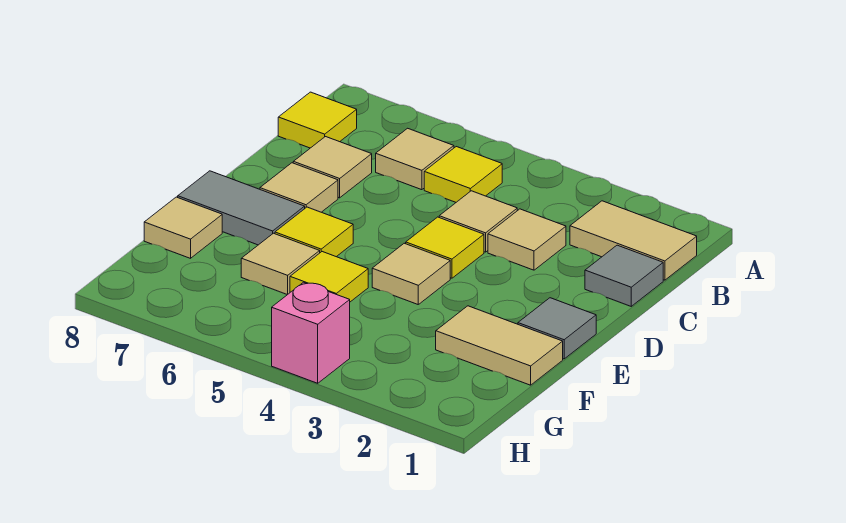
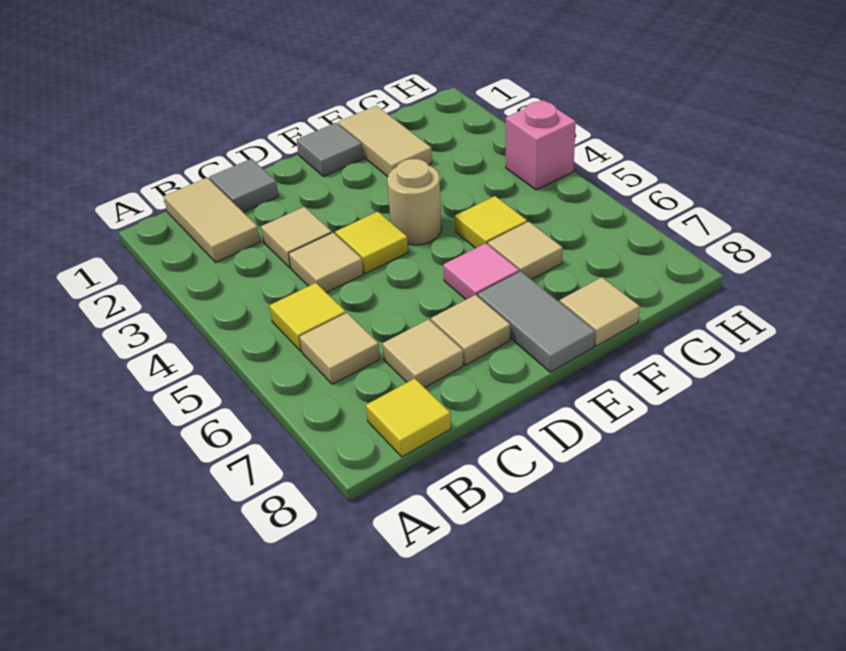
tan tile E4 level 1 -> tan round brick E4 level 1
yellow tile E6 level 1 -> pink tile E6 level 1

